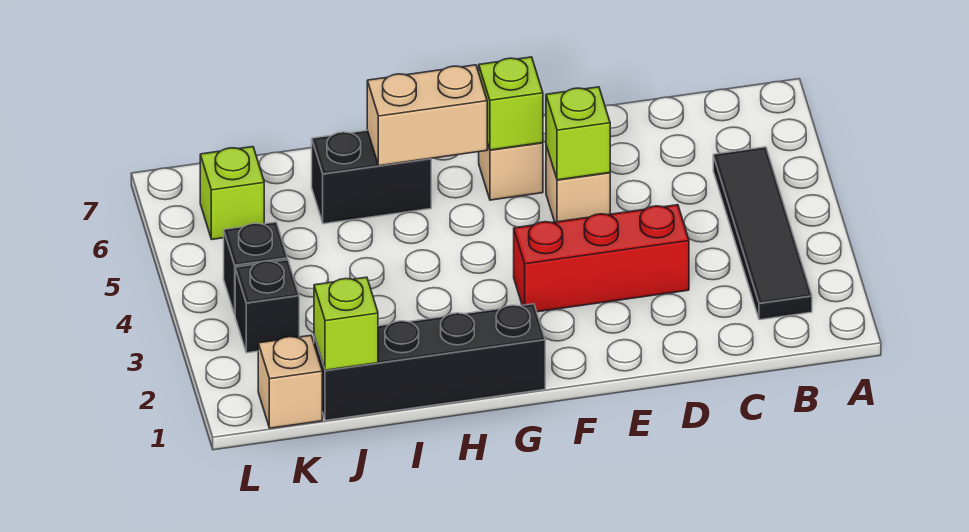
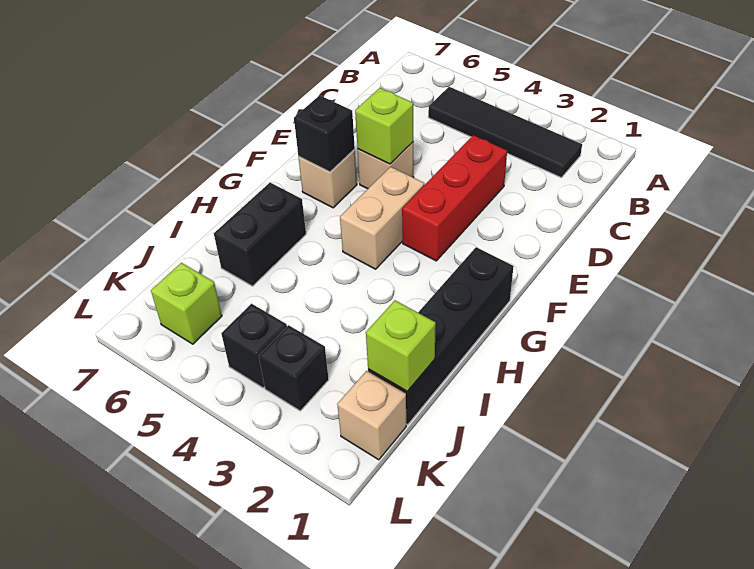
lime brick F6 level 2 -> black brick F6 level 2
tan brick G6:H6 level 2 -> tan brick F4:G4 level 1

